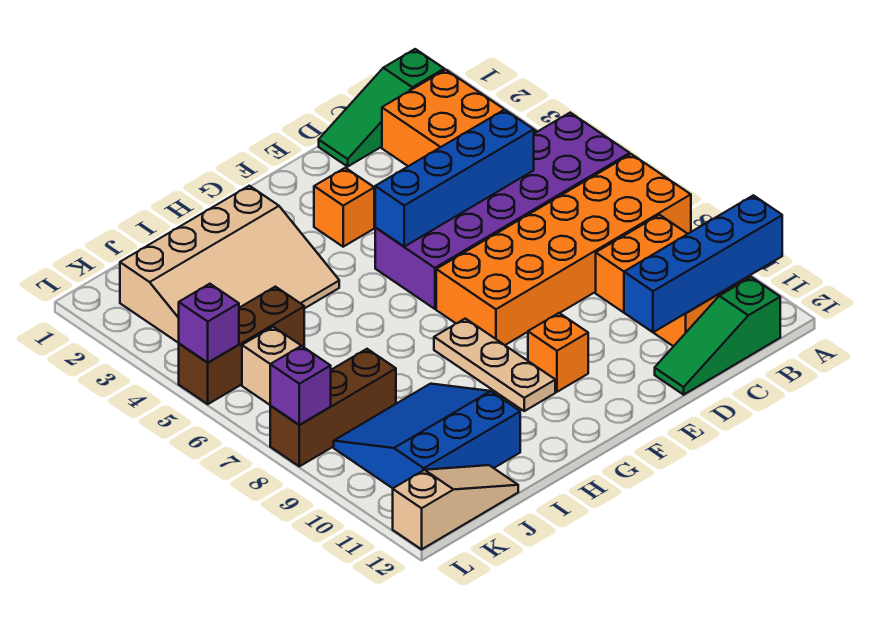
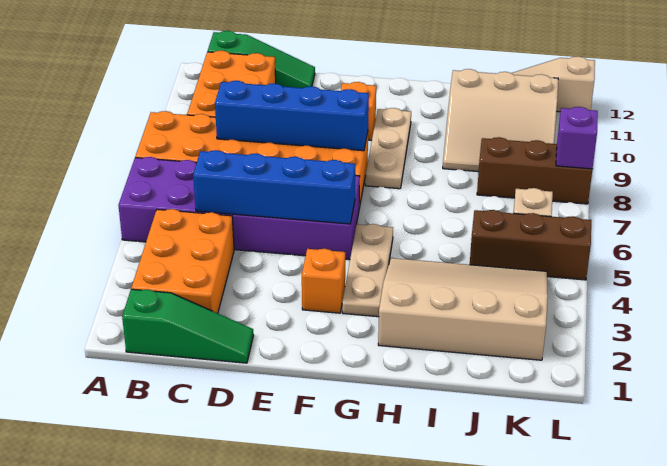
blue brick A11:D11 level 2 -> blue brick C8:F8 level 2
none -> tan plate G3:G5 level 1
blue slope I9:K11 level 1 top 11 -> tan slope I9:K11 level 1 top 11
purple brick L5 level 2 -> none

